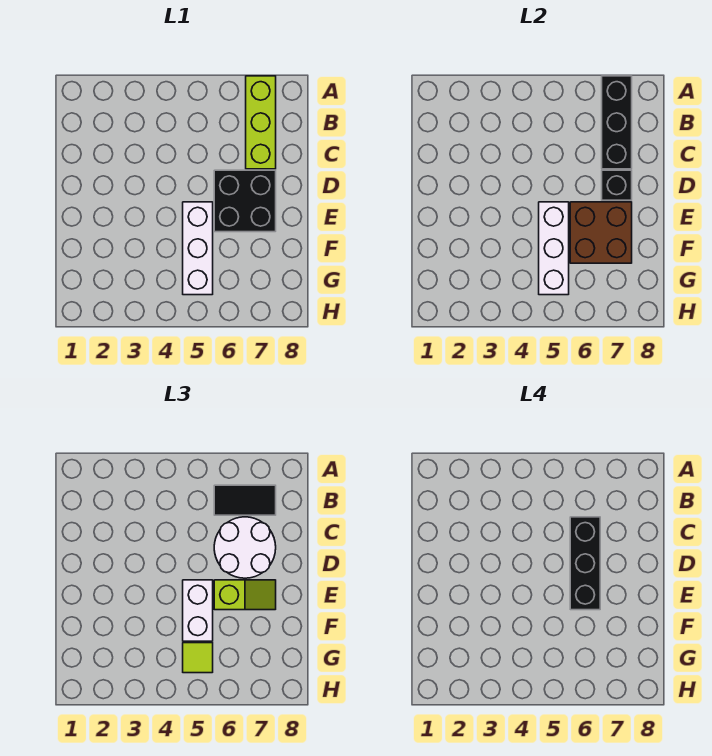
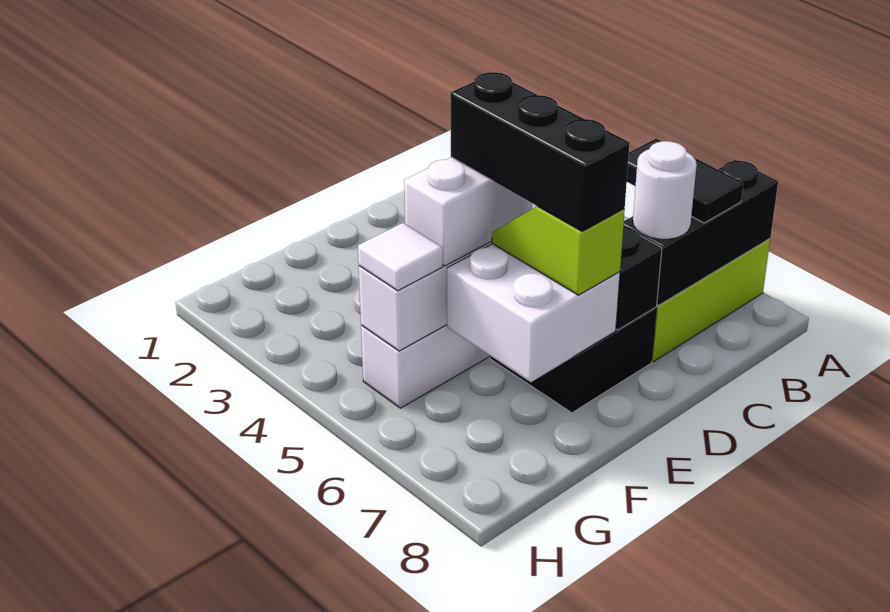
white round brick C6:D7 level 3 -> white round brick C7 level 3
black brick C6:E6 level 4 -> black brick E5:E7 level 4
brown brick E6:F7 level 2 -> white brick E6:F7 level 2
lime slope E6:E7 level 3 top 6 -> lime slope E6:E7 level 3 top 7
lime tile G5 level 3 -> white tile G5 level 3

